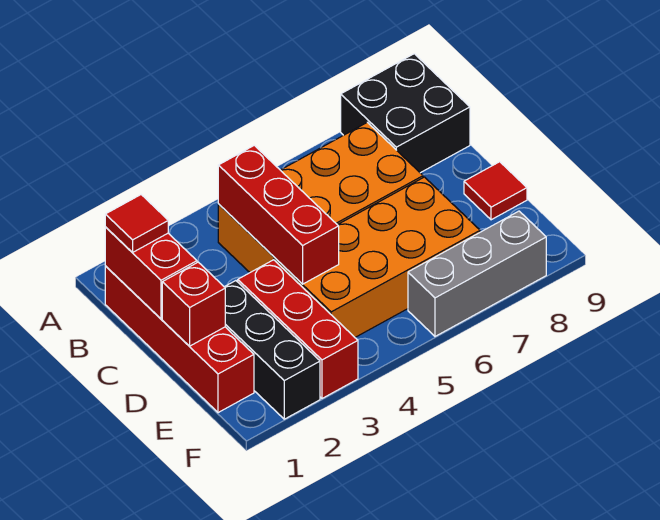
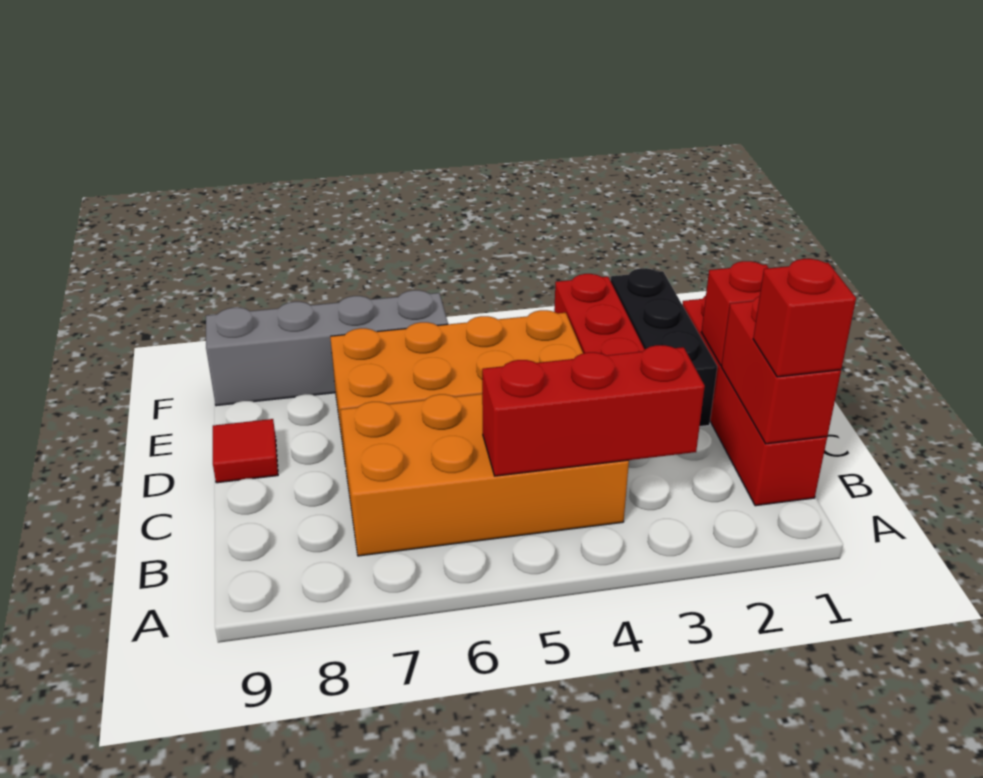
black brick A8:B9 level 1 -> none
red tile B1 level 3 -> red brick B1 level 3
red brick B4:D4 level 2 -> red brick B3:B5 level 2
grey brick F6:F8 level 1 -> grey brick F6:F9 level 1

